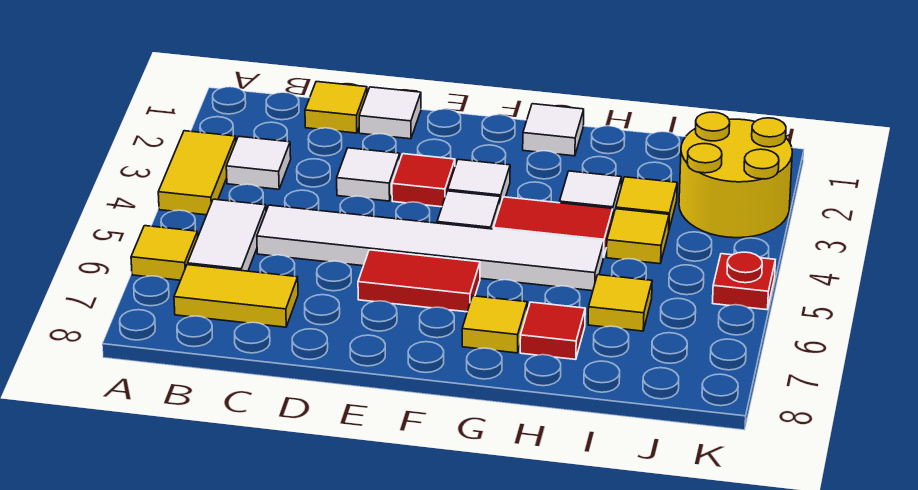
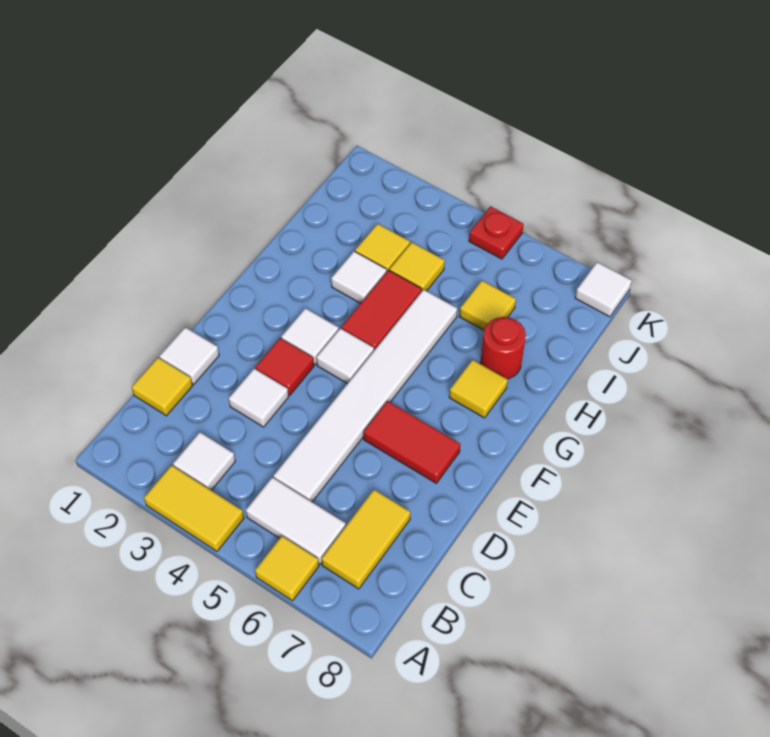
red tile E6:F6 level 1 -> red tile E6:E7 level 1
white tile G1 level 1 -> white tile K8 level 1
red tile H7 level 1 -> red round brick H7 level 1
yellow round brick J2:K3 level 1 -> none

